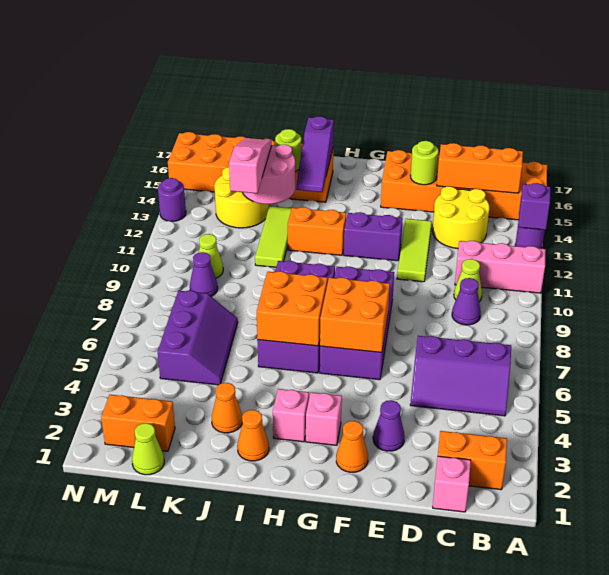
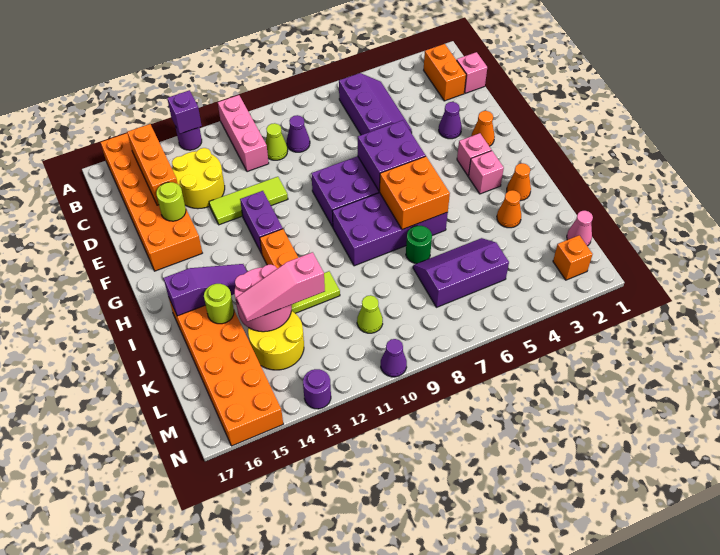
orange brick F6:G7 level 2 -> purple brick F6:G7 level 2
none -> green round brick J7 level 1
lime cone L1 level 1 -> pink cone L1 level 1
orange brick L2:M2 level 1 -> orange brick M2 level 1
purple cone L9 level 1 -> purple cone N10 level 1

